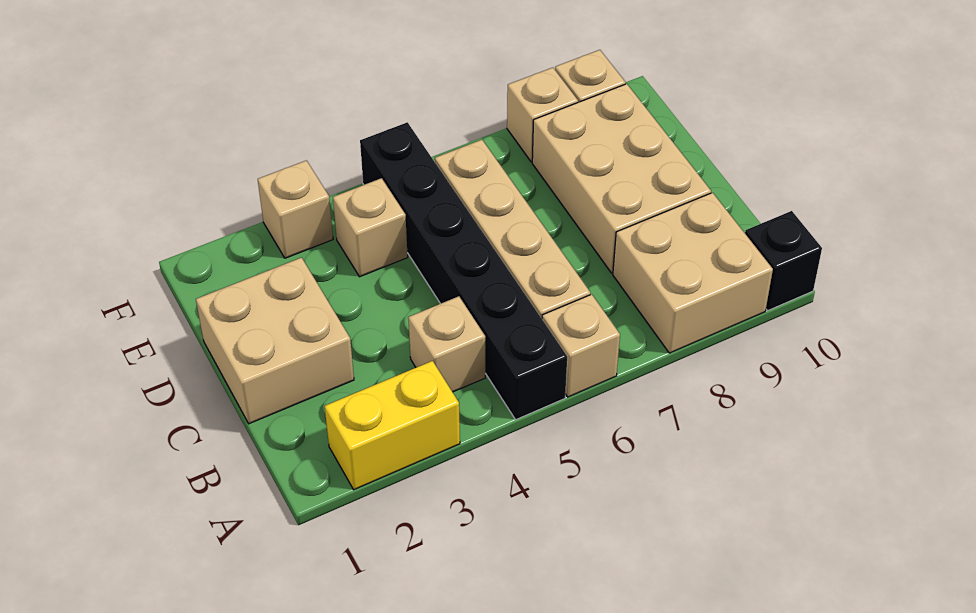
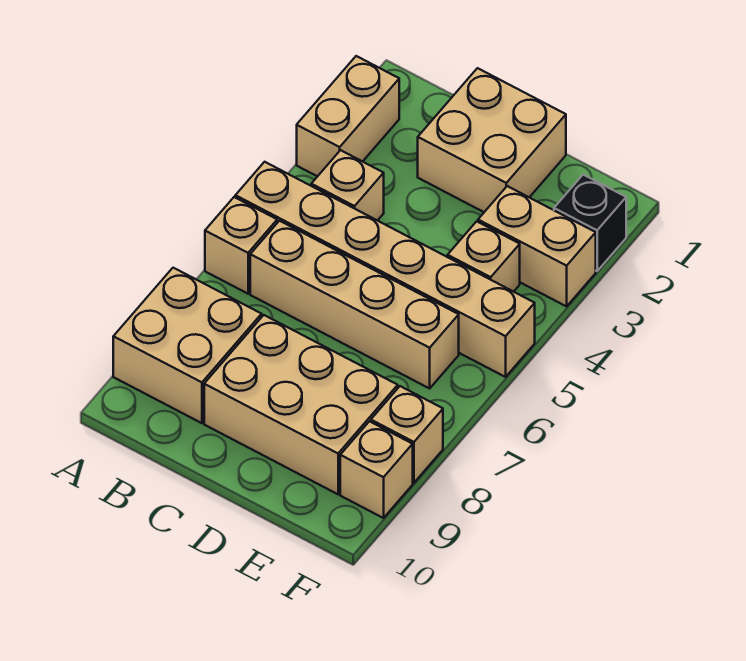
yellow brick A2:A3 level 1 -> tan brick A2:A3 level 1
black brick A5:F5 level 1 -> tan brick A5:F5 level 1
black brick A10 level 1 -> black brick F2 level 1
tan brick F3 level 1 -> tan brick E3:F3 level 1

